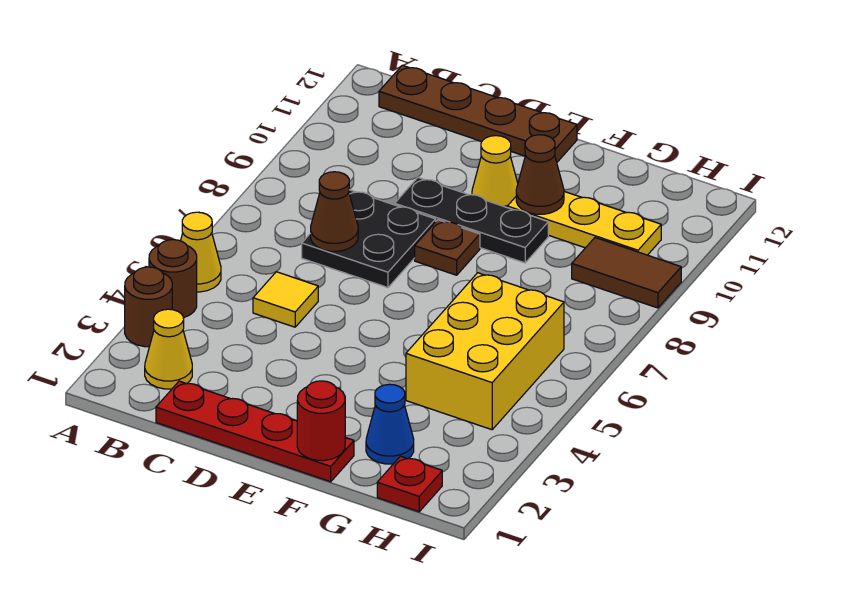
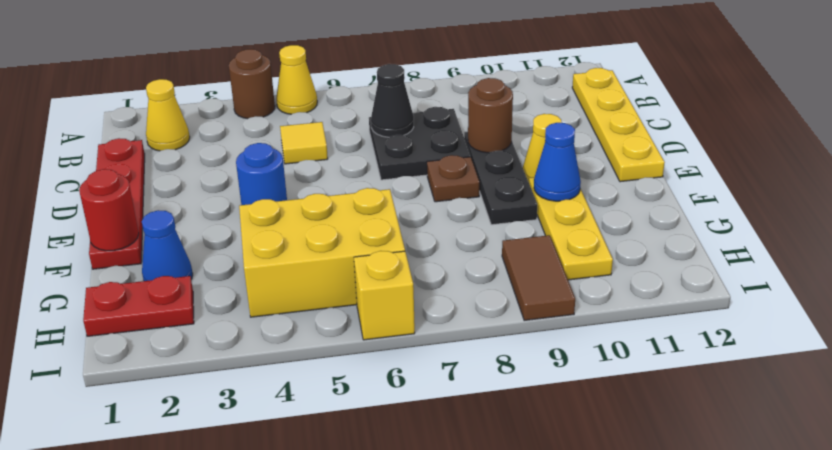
brown round brick A3 level 1 -> brown round brick D9 level 2
brown plate B12:E12 level 1 -> yellow plate B12:E12 level 1
brown cone C7 level 2 -> black cone C7 level 2
none -> blue round brick E4 level 1
brown cone F10 level 2 -> blue cone F10 level 2
red plate H1 level 1 -> red plate H1:H2 level 1
none -> yellow brick I6 level 1

